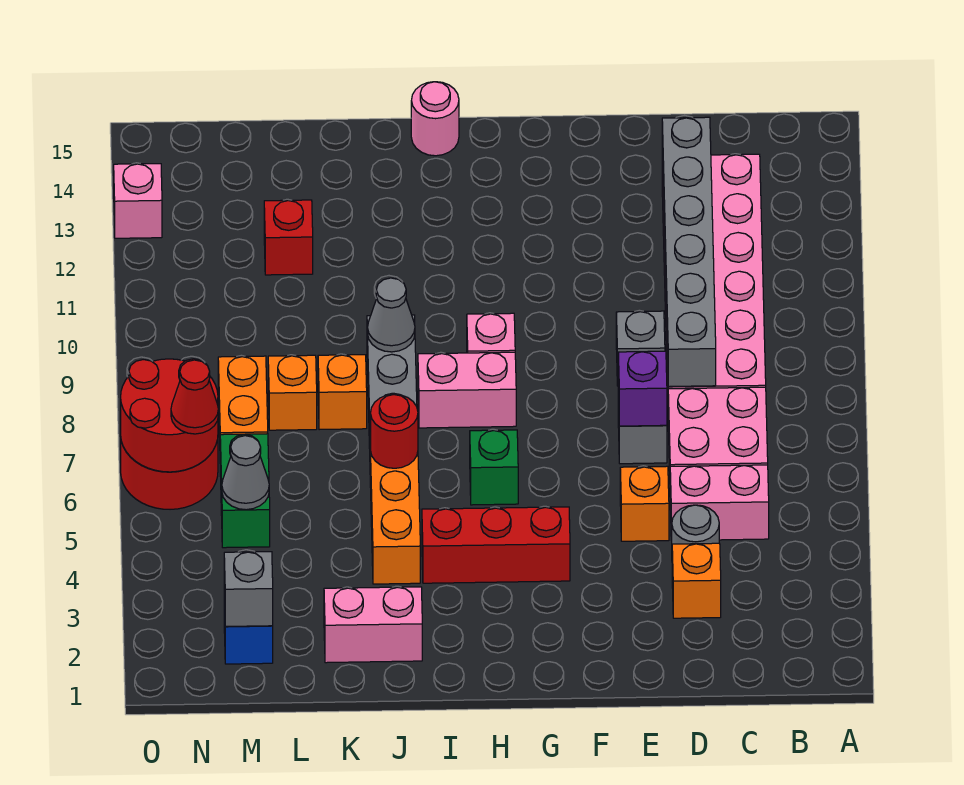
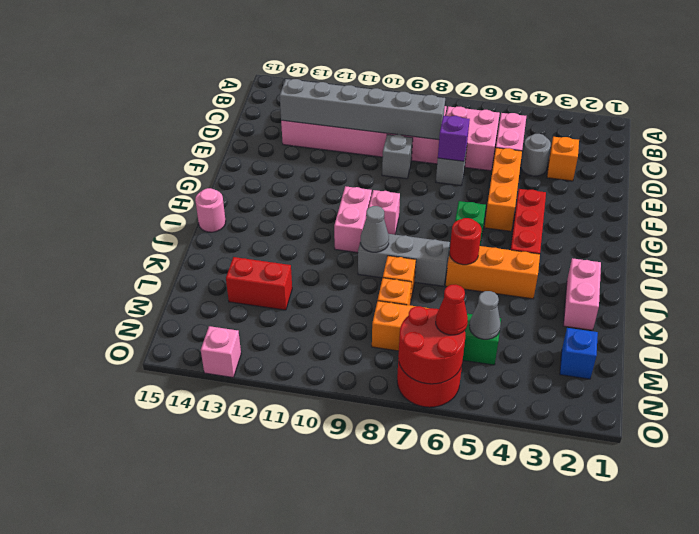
orange brick E5 level 1 -> orange brick E5:G5 level 1
pink brick H8:I8 level 1 -> pink brick H10:I10 level 1
red brick L12 level 1 -> red brick L12:L13 level 1
grey brick M2 level 2 -> none

